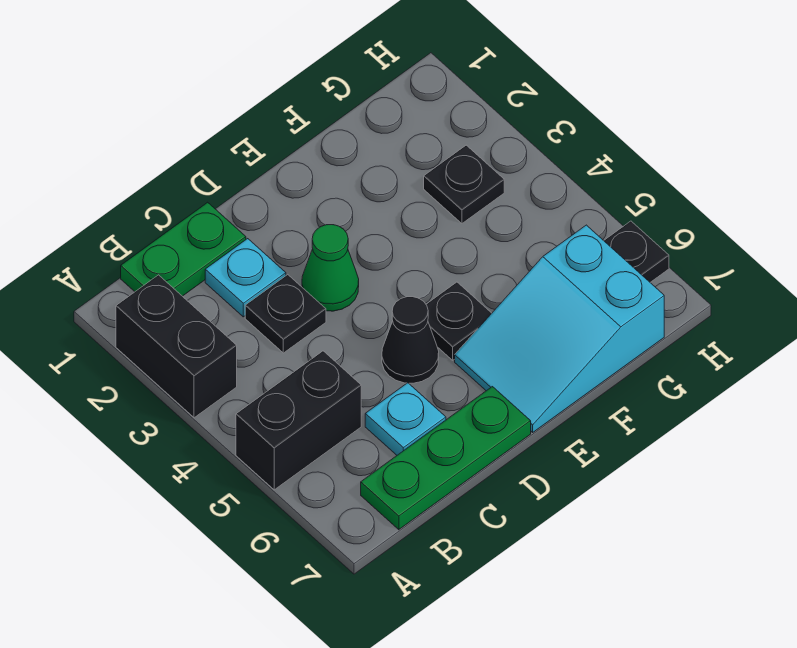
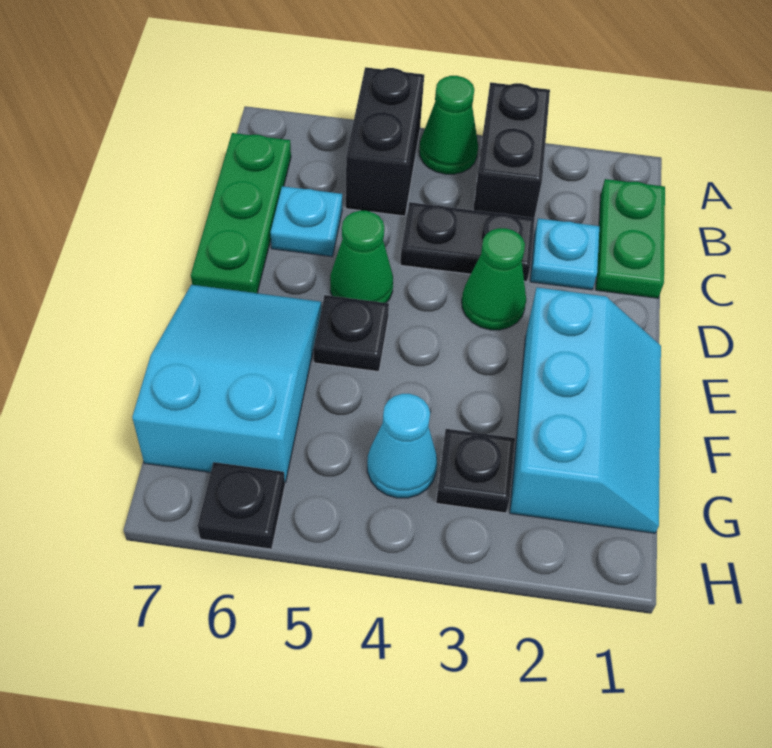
black brick A2:A3 level 1 -> black brick A3:B3 level 1
none -> green cone A4 level 1
black plate C3 level 1 -> black plate C3:C4 level 1
black cone D5 level 1 -> green cone D5 level 1
none -> cyan slope E1:G2 level 1 top 2
none -> cyan cone G4 level 1

